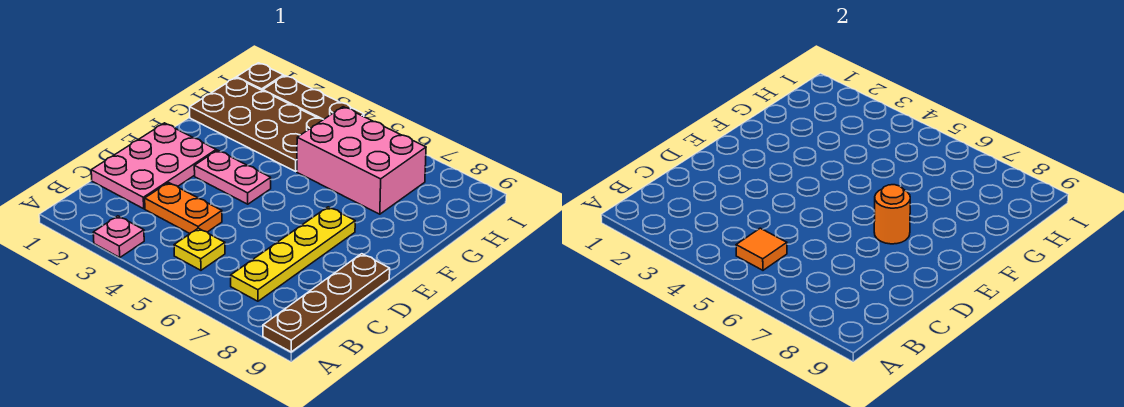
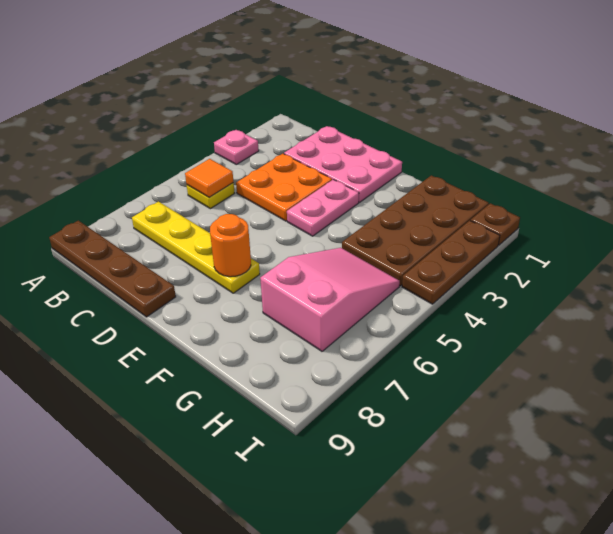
orange plate C3:C4 level 1 -> orange plate C3:D4 level 1
pink brick G5:H7 level 1 -> pink slope G5:H7 level 1 top 7

